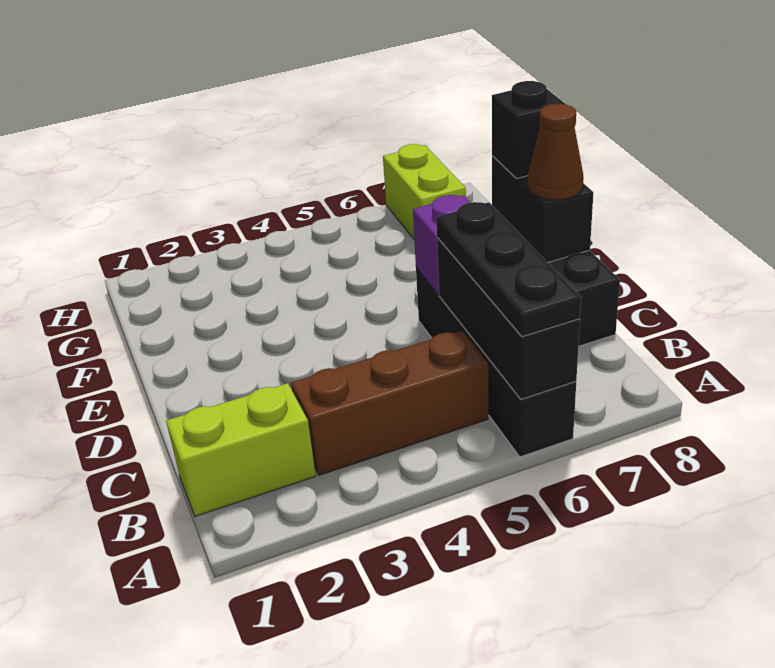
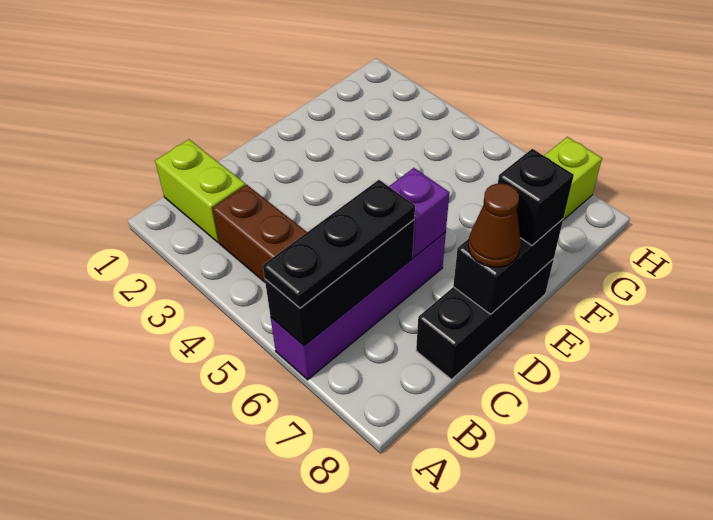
black brick A6:D6 level 1 -> purple brick A6:D6 level 1

